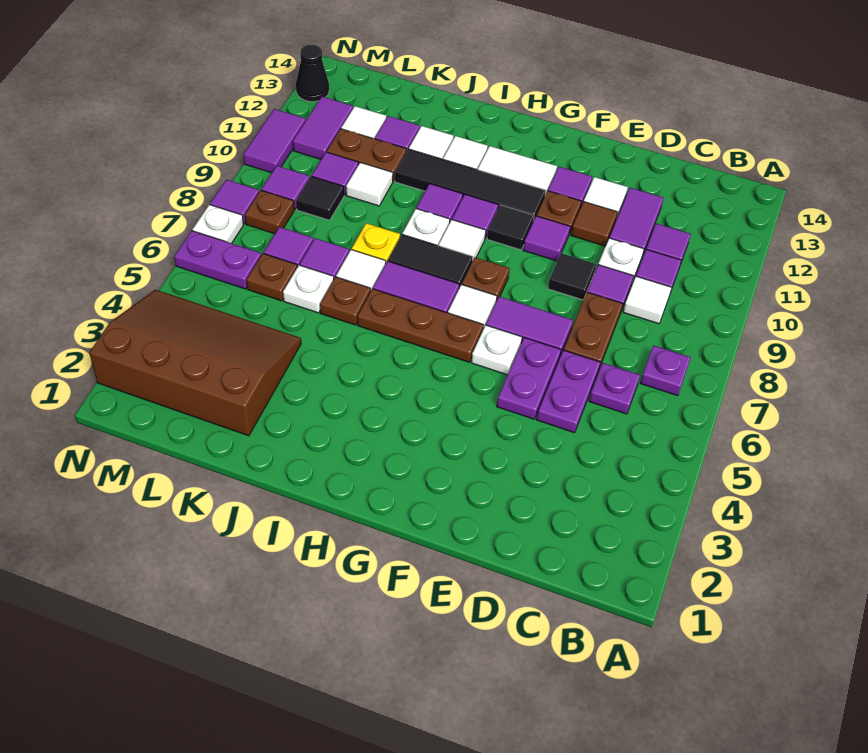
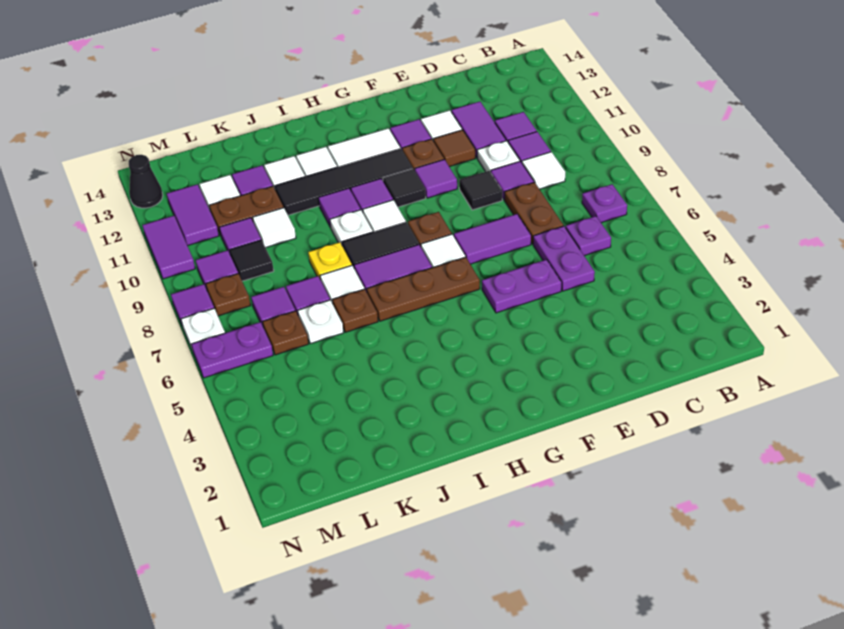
purple plate E5:E6 level 1 -> purple plate E5:F5 level 1
white plate F6 level 1 -> none
brown slope K2:N4 level 1 top 2 -> none

